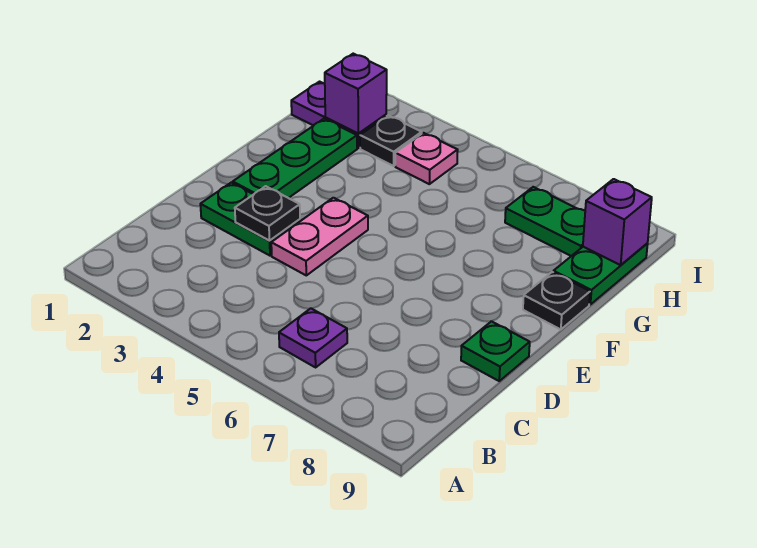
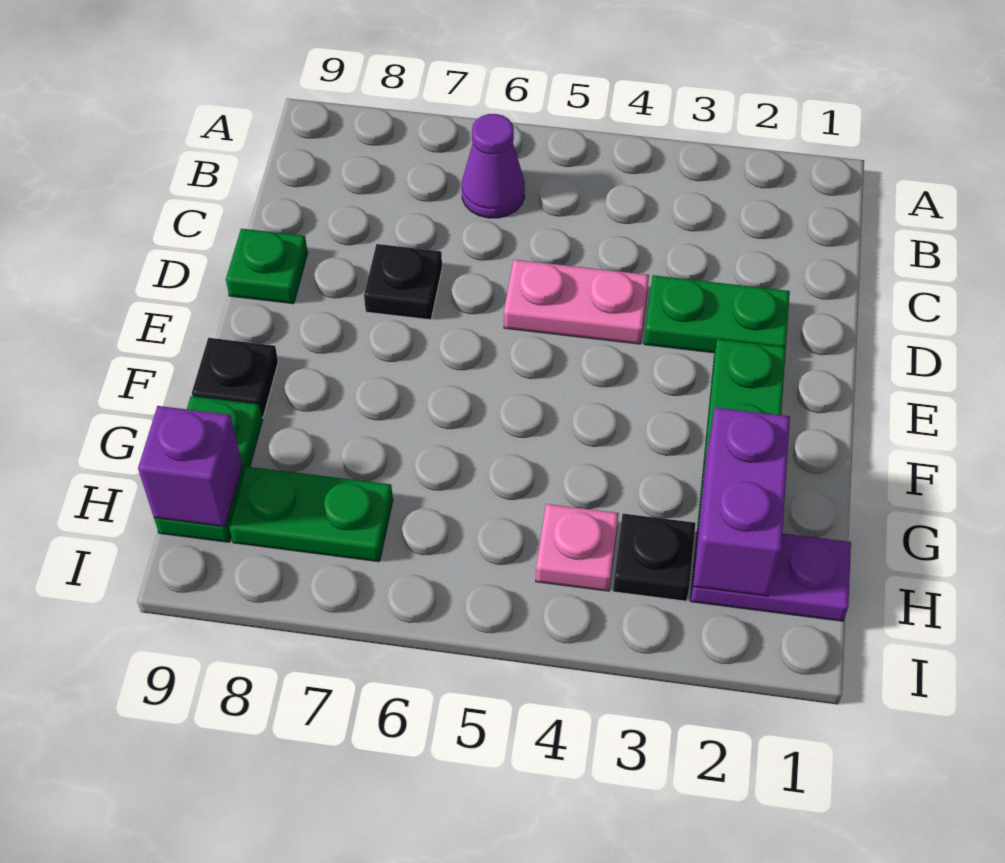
purple plate B6 level 1 -> purple cone B6 level 1
black plate D3 level 2 -> black plate D7 level 1
pink plate D4:E4 level 1 -> pink plate D4:D5 level 1
purple brick H2 level 2 -> purple brick G2:H2 level 2

